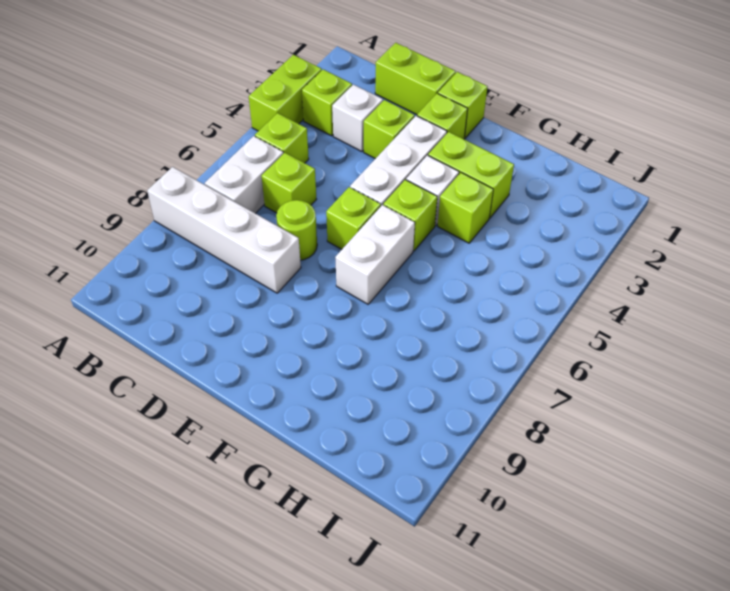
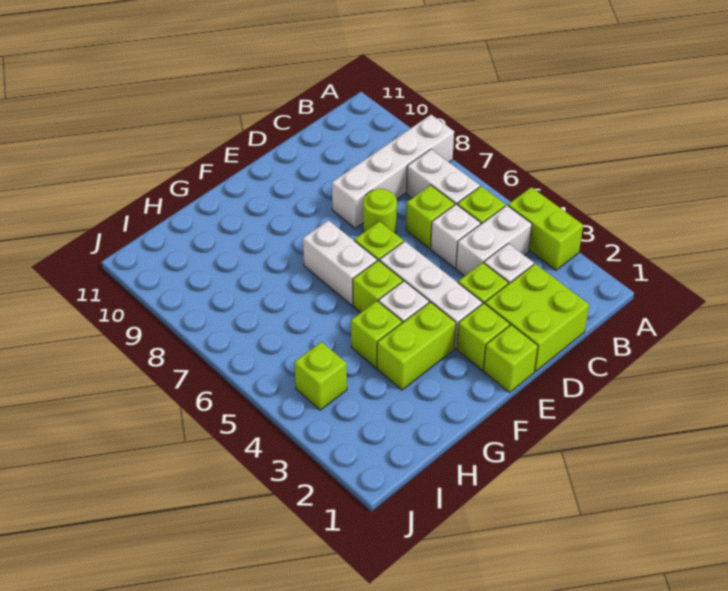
lime brick B3 level 1 -> lime brick I4 level 1
none -> white brick B4:C4 level 1
lime brick C1:D1 level 1 -> lime brick C1:D2 level 1
none -> white brick C5 level 1

